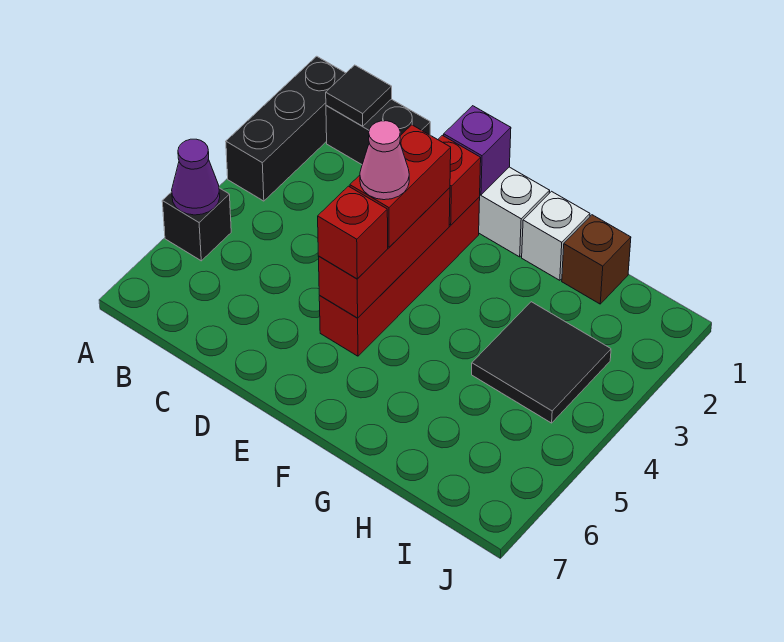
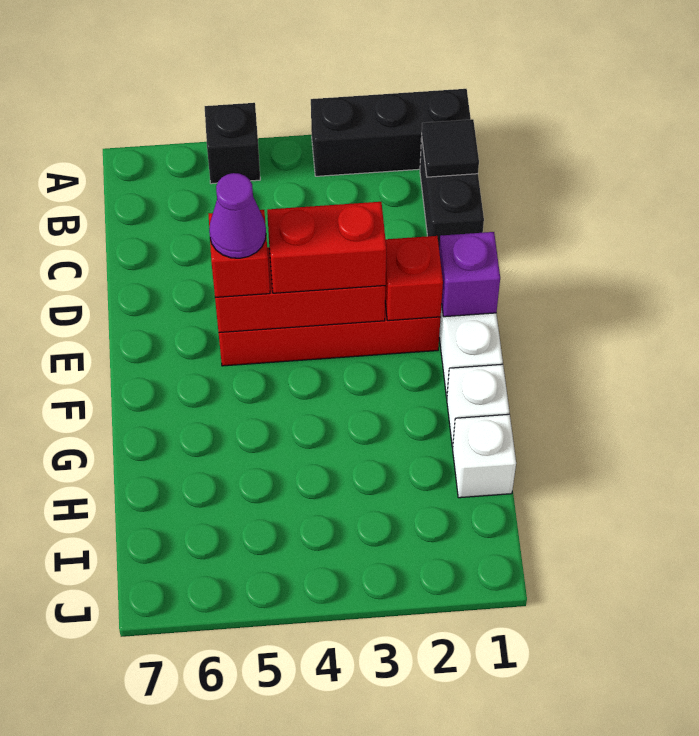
purple cone A5 level 2 -> purple cone E5 level 4
pink cone E4 level 4 -> none
brown brick H1 level 1 -> white brick H1 level 1
black tile H3:I4 level 1 -> none

